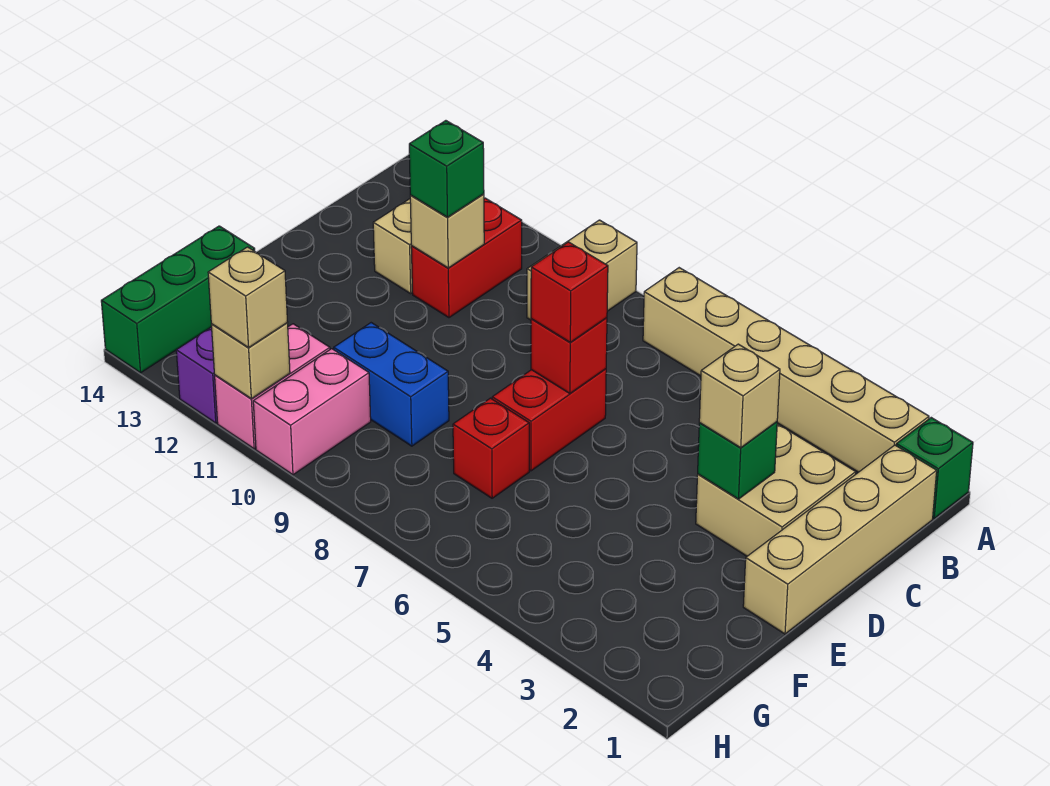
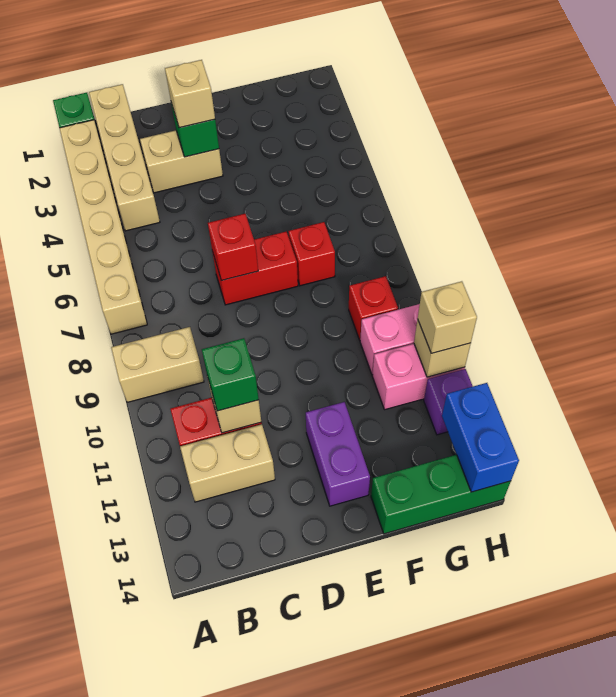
tan brick B1:E1 level 1 -> tan brick B1:B4 level 1
tan brick C2:D3 level 1 -> tan brick C3:D3 level 1
red brick D7 level 3 -> red brick G9 level 1
none -> purple brick E12:E13 level 1
blue brick F9:F10 level 1 -> blue brick H13:H14 level 2

